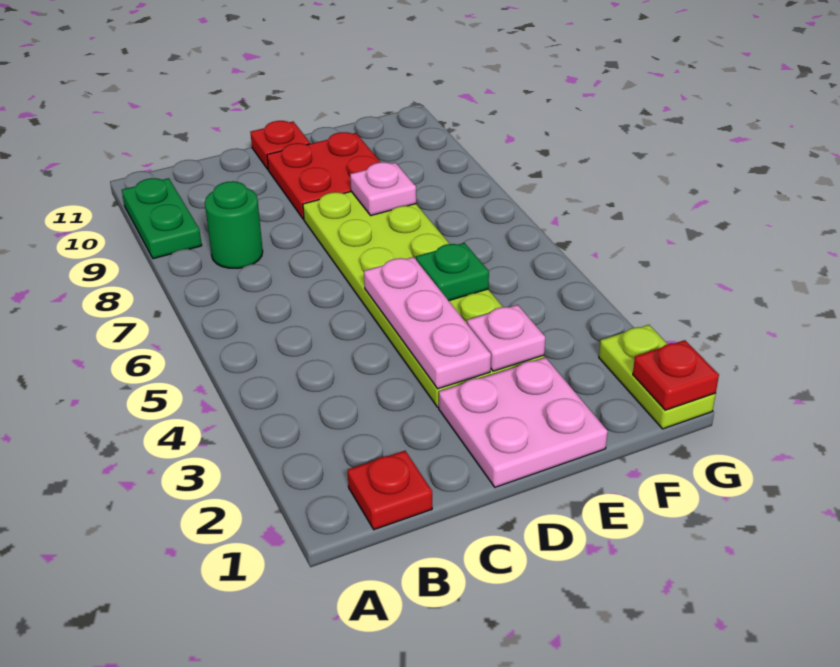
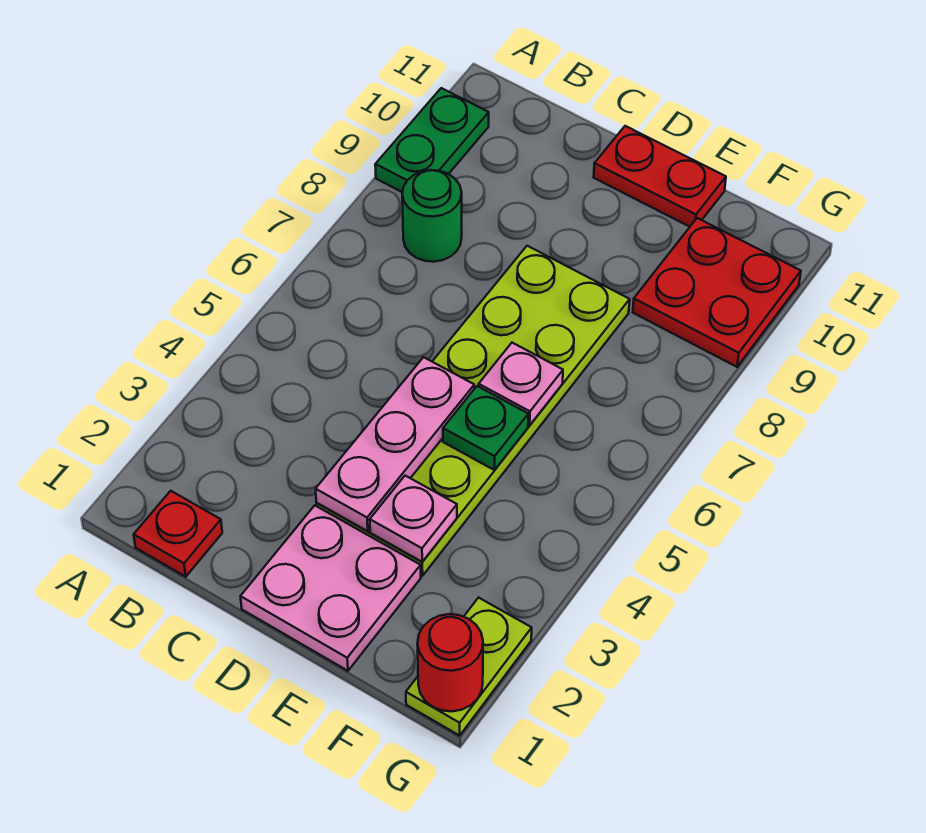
red plate D9:E10 level 1 -> red plate F9:G10 level 1
red plate D11 level 1 -> red plate D11:E11 level 1
pink plate E8 level 2 -> pink plate E6 level 2
red plate G1 level 2 -> red round brick G1 level 2

